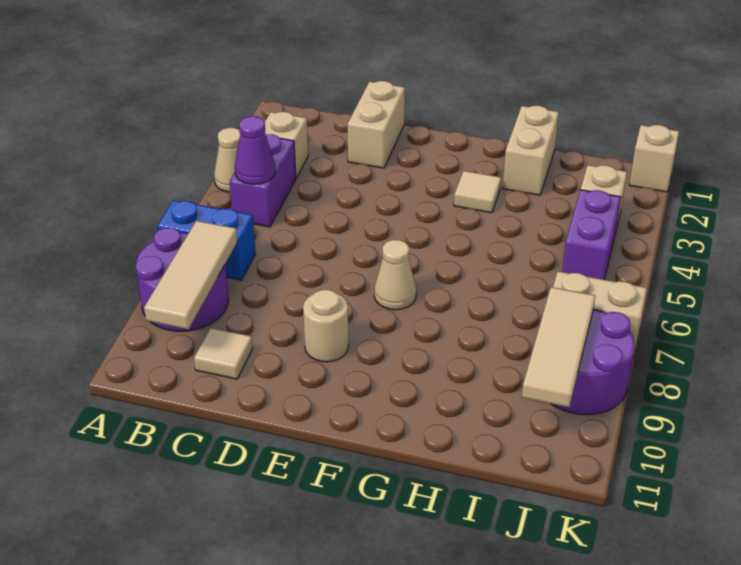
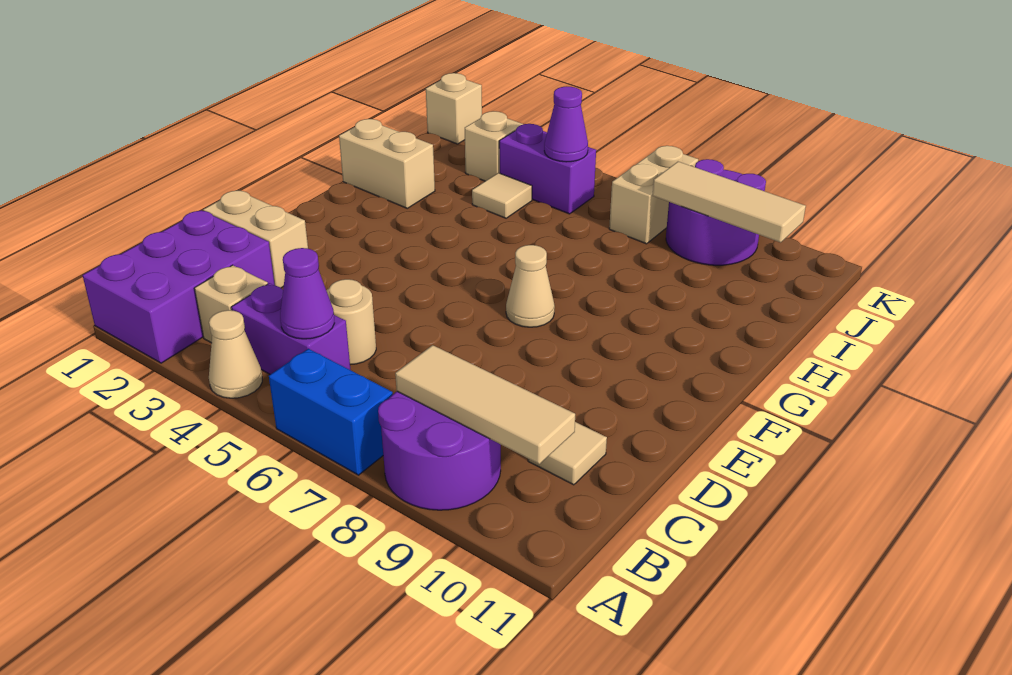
none -> purple brick A1:C2 level 1
blue brick A7:B7 level 1 -> blue brick A6:A7 level 1
tan round brick E9 level 1 -> tan round brick C5 level 1
tan tile G3 level 1 -> tan tile I4 level 1
none -> purple cone J5 level 2

